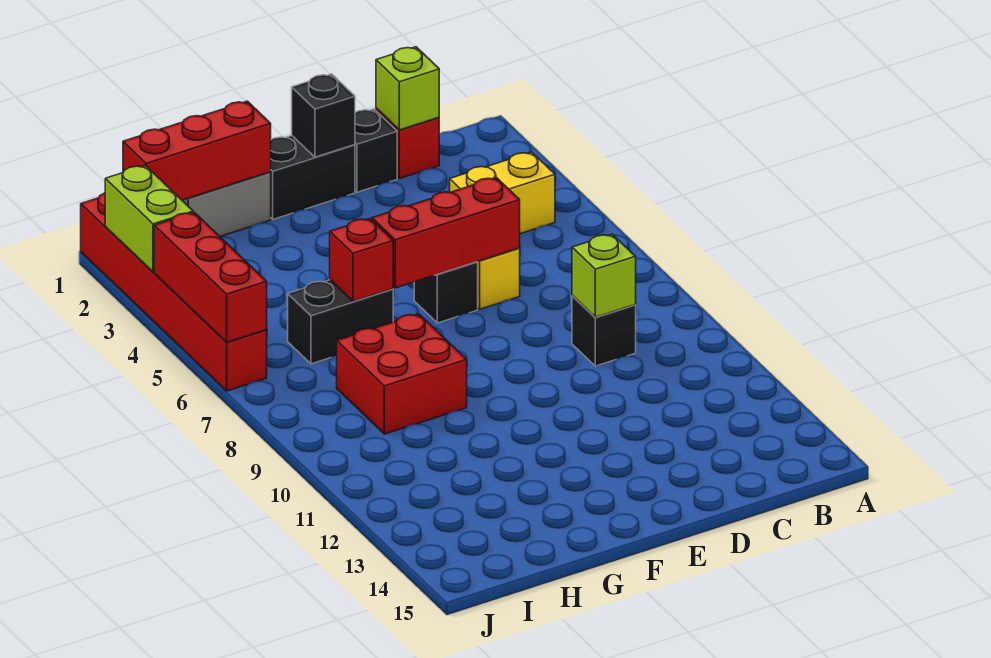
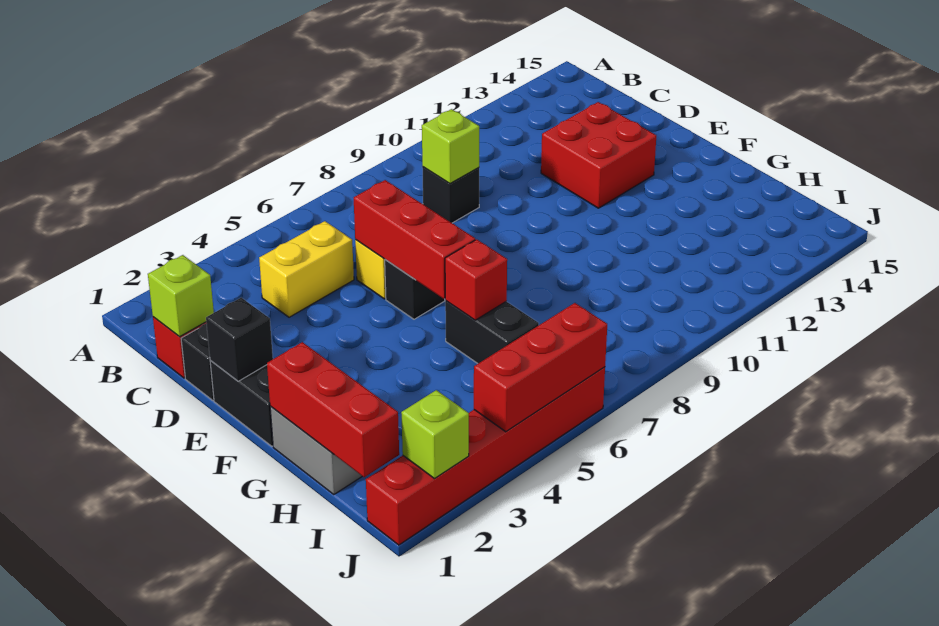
yellow brick B4:C4 level 1 -> yellow brick C4:C5 level 1
red brick G8:H9 level 1 -> red brick D12:E13 level 1
lime brick J2:J3 level 2 -> lime brick J2 level 2

